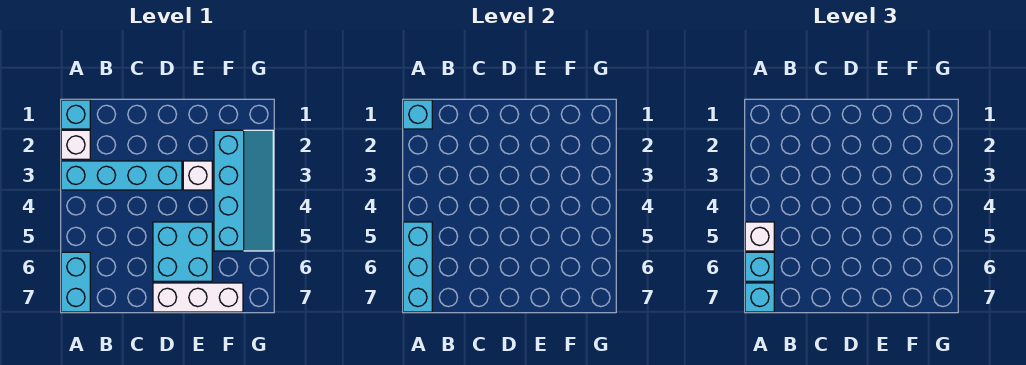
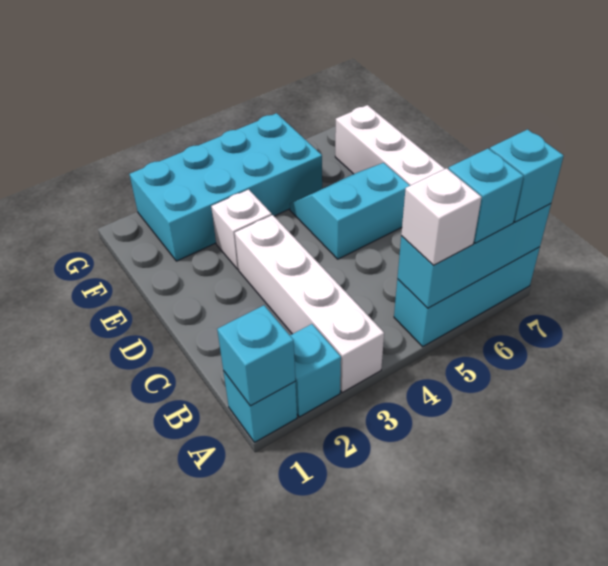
white brick A2 level 1 -> cyan brick A2 level 1
cyan brick A3:D3 level 1 -> white brick A3:D3 level 1
cyan brick A6:A7 level 1 -> cyan brick A5:A7 level 1
cyan brick D5:E6 level 1 -> cyan slope D5:E6 level 1 top D
cyan slope F2:G5 level 1 top F -> cyan brick F2:G5 level 1

